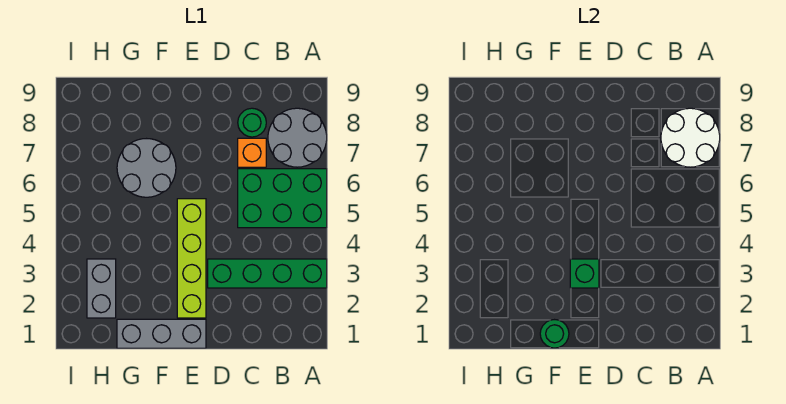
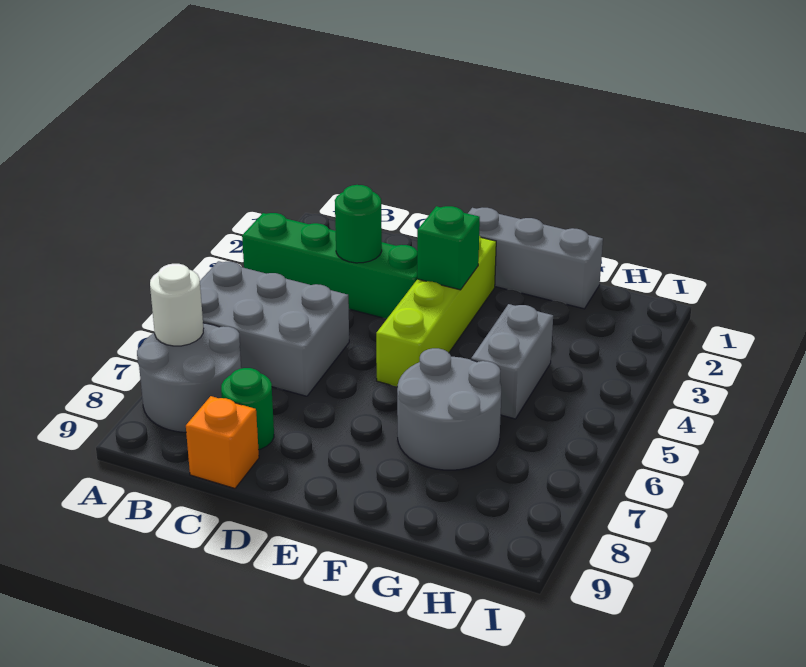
green brick A5:C6 level 1 -> grey brick A5:C6 level 1
white round brick A7:B8 level 2 -> white round brick A7 level 2
orange brick C7 level 1 -> orange brick C9 level 1
green round brick F1 level 2 -> green round brick C3 level 2
grey brick H2:H3 level 1 -> grey brick G4:G5 level 1

